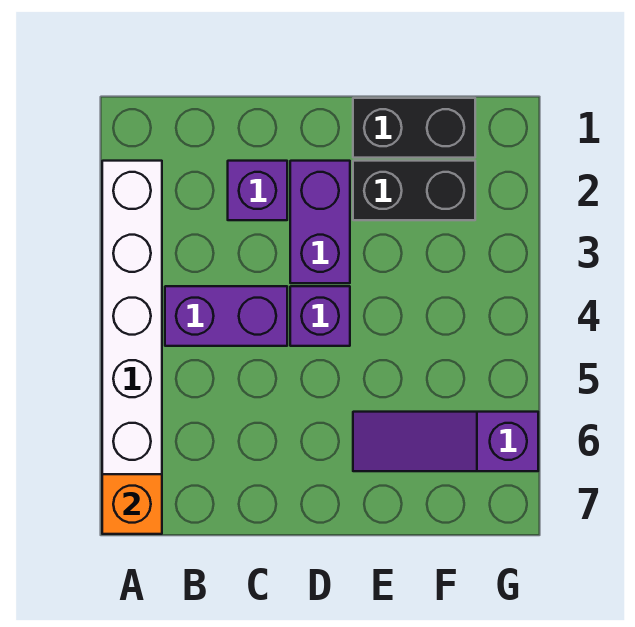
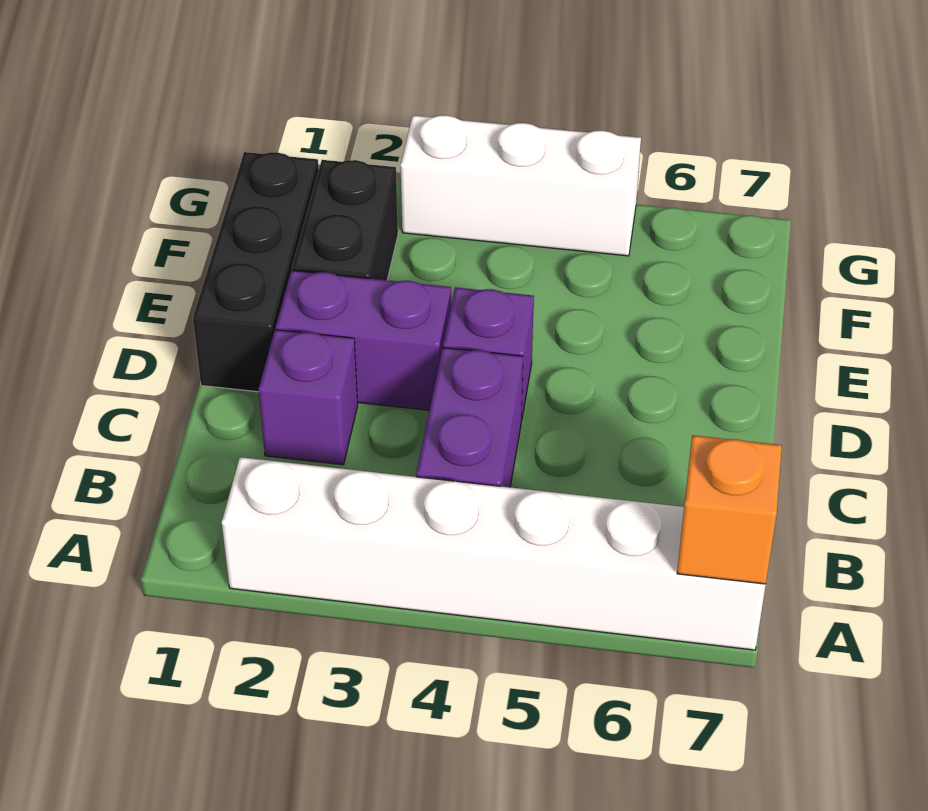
black brick E1:F1 level 1 -> black brick D1:F1 level 1
purple slope E6:G6 level 1 top G -> none
none -> white brick G3:G5 level 1

